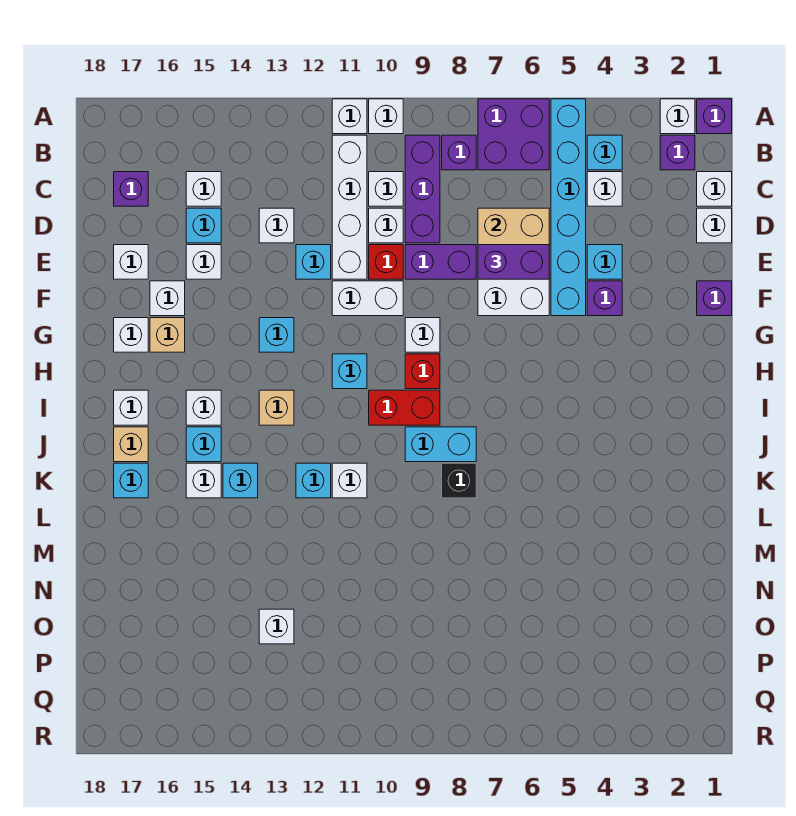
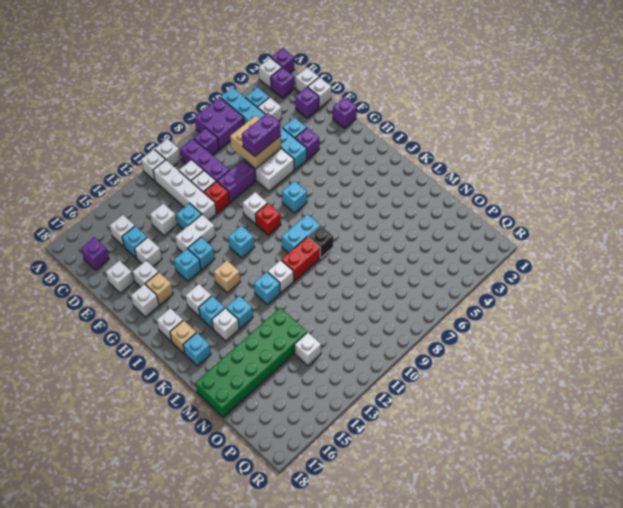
none -> purple brick D2 level 1
white brick F10:F11 level 1 -> white brick F12:F13 level 1
none -> cyan brick G14 level 1
none -> cyan brick H7 level 1
red brick I9:I10 level 1 -> red brick K9:K10 level 1
none -> green brick M13:N18 level 1

